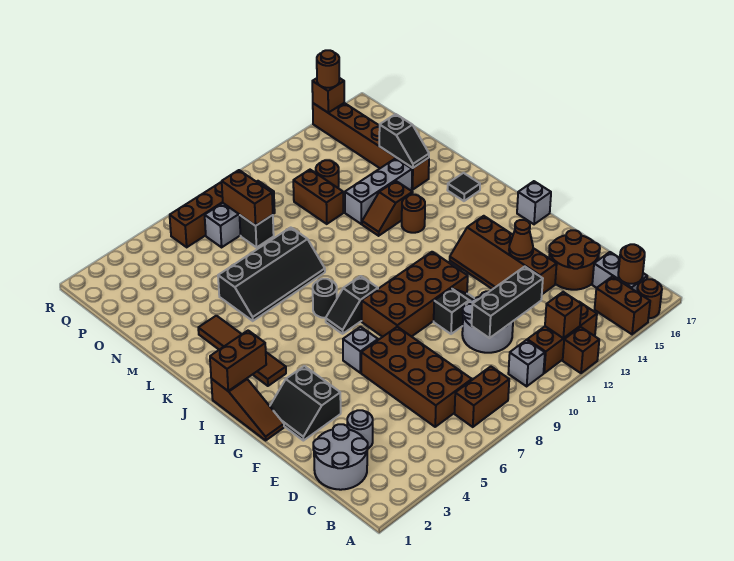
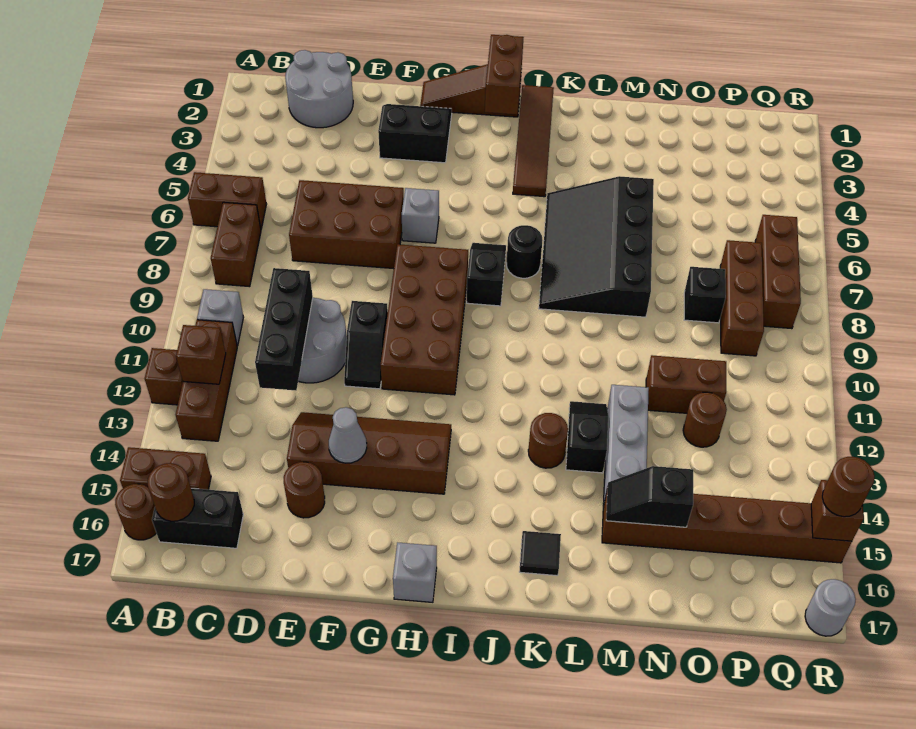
grey brick B16:C16 level 1 -> black brick B16:C16 level 1
brown brick C6:F7 level 1 -> brown brick D6:F7 level 1
grey round brick D3 level 1 -> grey round brick R17 level 1
brown round brick D15:E16 level 1 -> brown round brick E15 level 1
brown cone F14 level 2 -> grey cone F14 level 2
brown tile I3:L3 level 1 -> brown tile J1:J4 level 1
black slope L5:M8 level 1 top M -> black slope K5:M8 level 1 top M
brown slope L12:L13 level 1 top 13 -> black slope L12:L13 level 1 top 13
brown brick O8:P8 level 2 -> brown brick A6:B6 level 1
grey brick P7:P9 level 1 -> brown brick P7:P9 level 1

